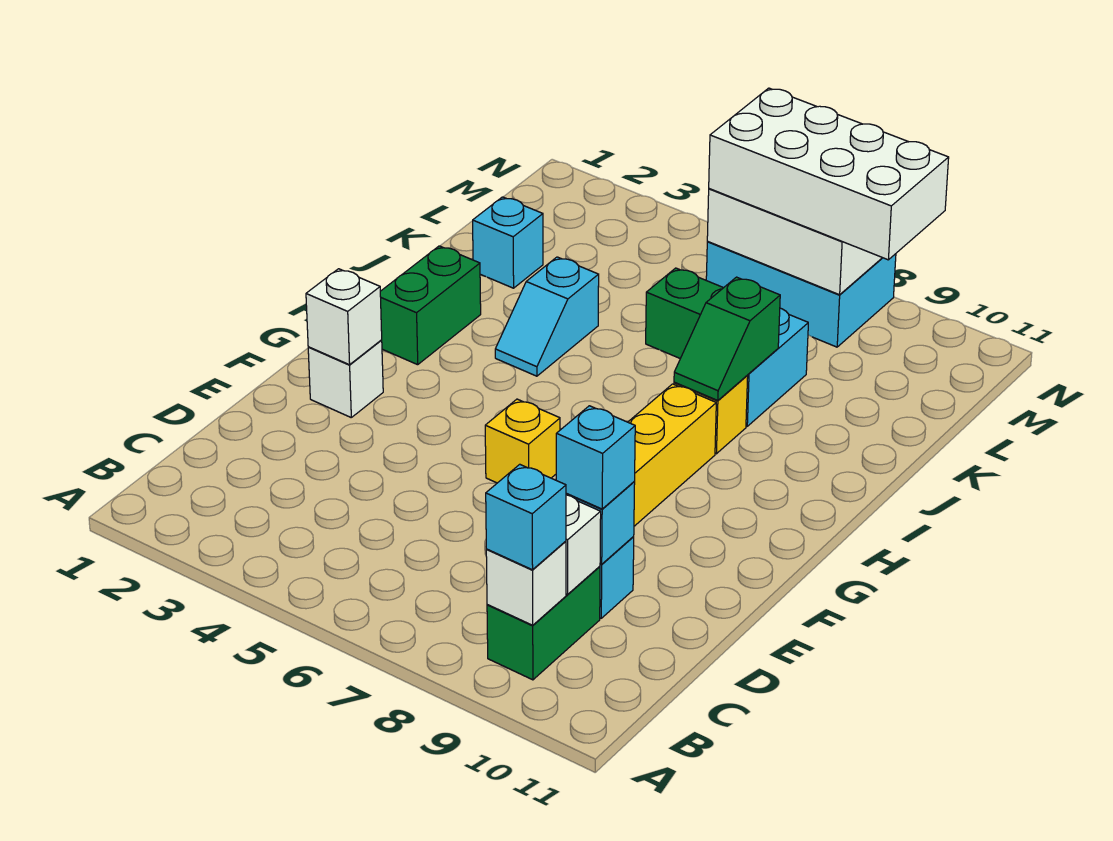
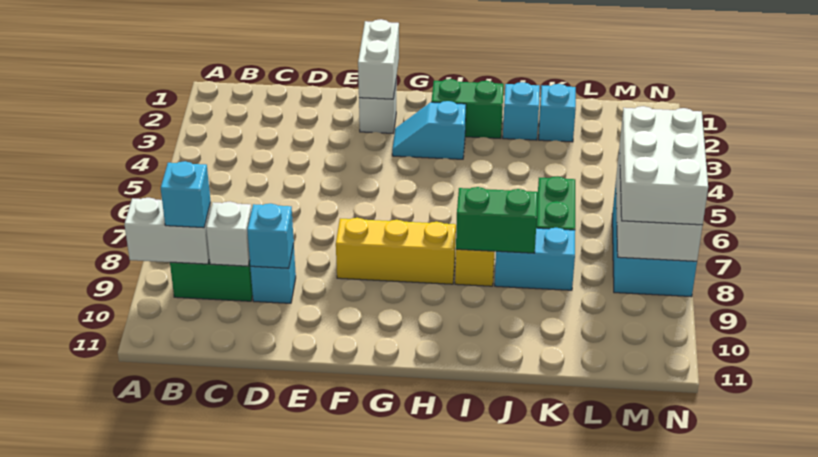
white brick B9 level 2 -> white brick A9:B9 level 2
cyan brick D9 level 3 -> cyan brick J2 level 1
white brick F2 level 2 -> white brick F1:F2 level 2
yellow brick F6 level 1 -> none
cyan slope I4:J4 level 1 top J -> cyan slope G3:H3 level 1 top H
green slope I8:J8 level 2 top J -> green brick I8:J8 level 2
white brick M6:N9 level 3 -> white brick M6:N8 level 3

